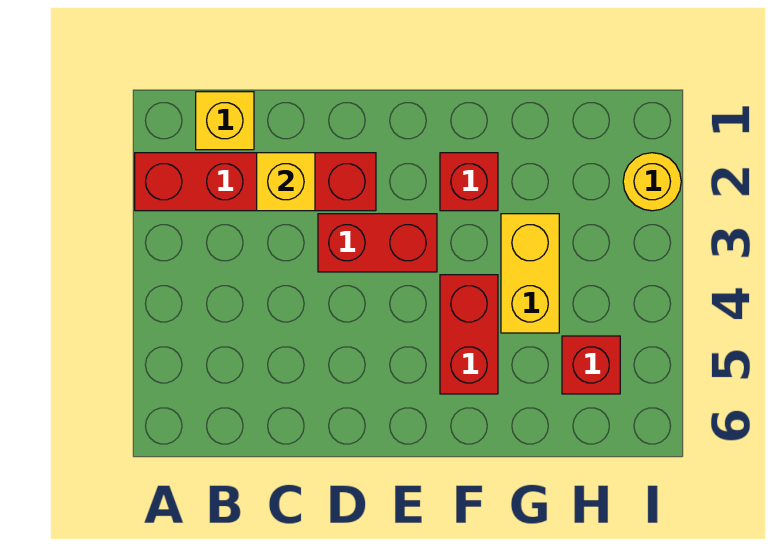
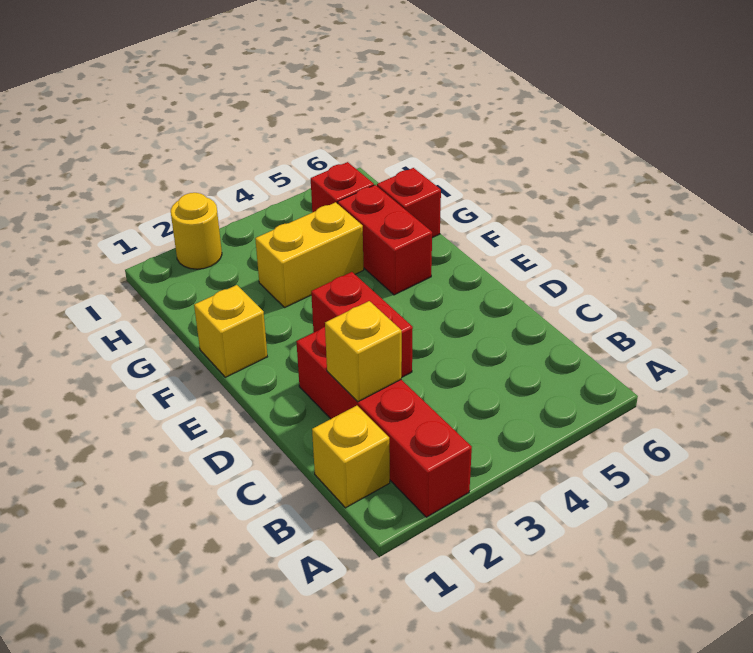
none -> yellow brick F1 level 1
red brick F2 level 1 -> red brick G6 level 1
red brick F4:F5 level 1 -> red brick F5:G5 level 1

